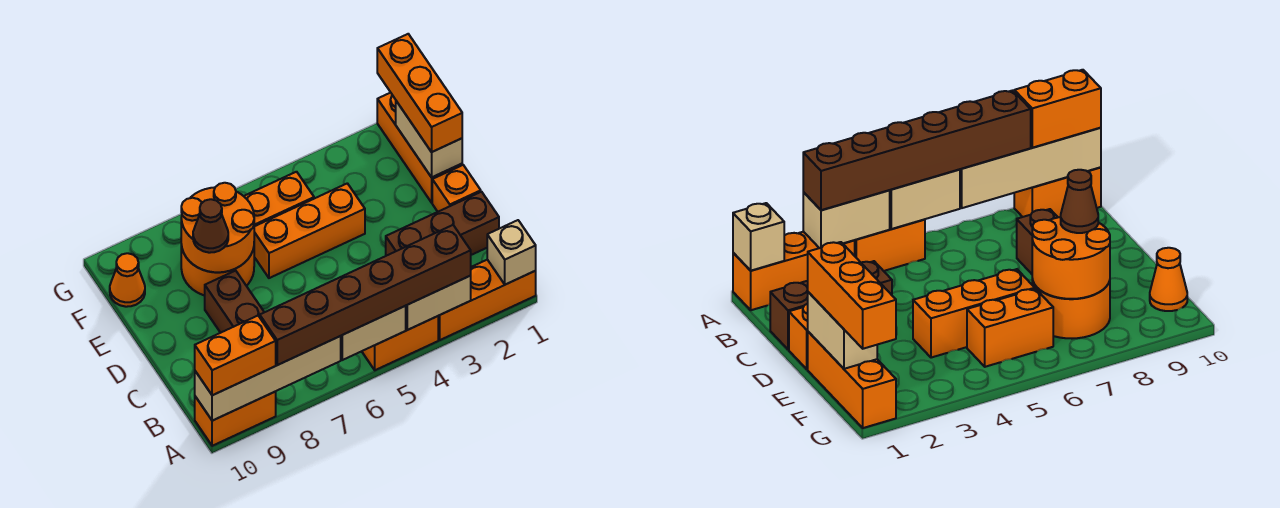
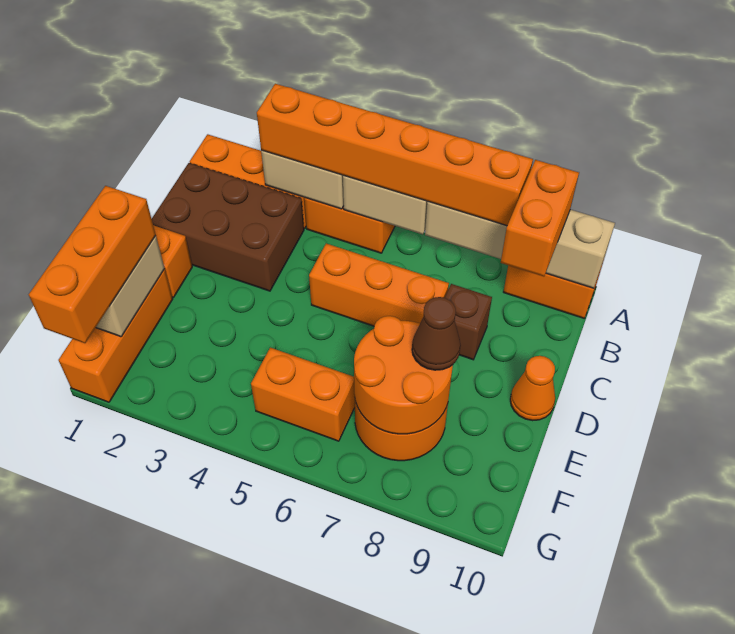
tan brick A1 level 2 -> none
brown brick A3:A8 level 3 -> orange brick A3:A8 level 3
orange brick A9:A10 level 3 -> orange brick A9:B9 level 3
brown brick C1:C3 level 1 -> brown brick B1:C3 level 1
brown brick C8:D8 level 1 -> brown brick C8 level 1
orange brick E4:E6 level 1 -> orange brick C5:C7 level 1
orange cone F10 level 1 -> orange cone D10 level 1

